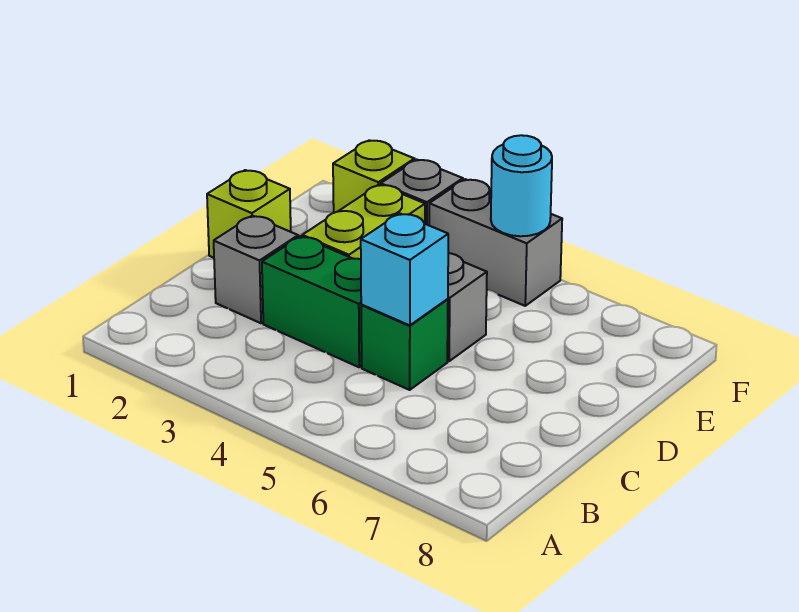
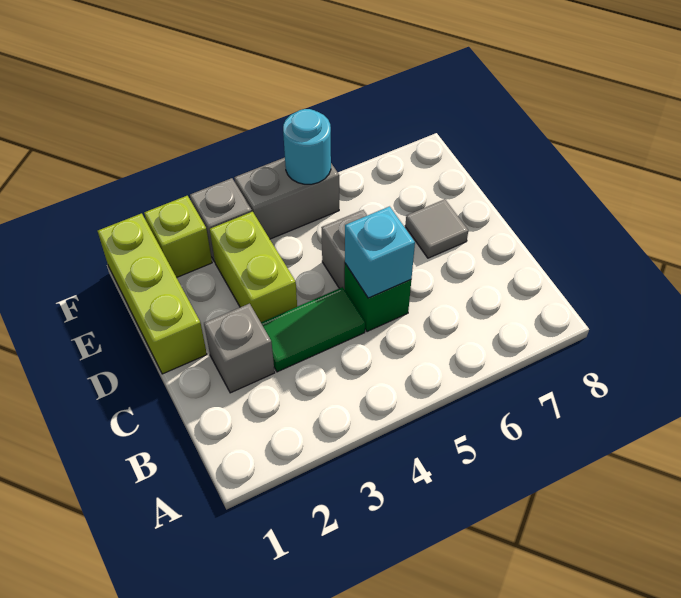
green brick C3:C4 level 1 -> green tile C3:C4 level 1
lime brick D1 level 1 -> lime brick D1:F1 level 1
none -> grey tile D7 level 1

